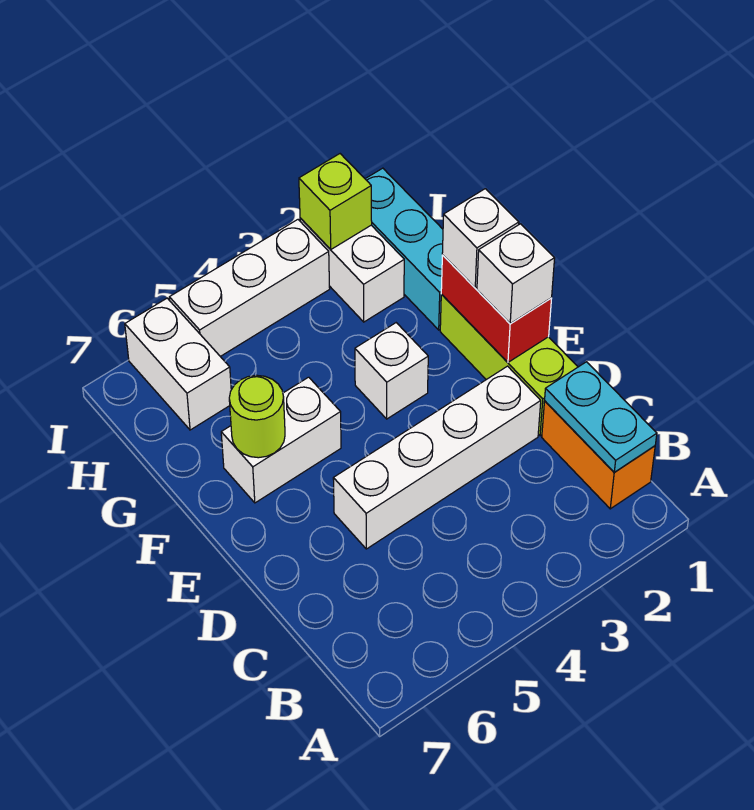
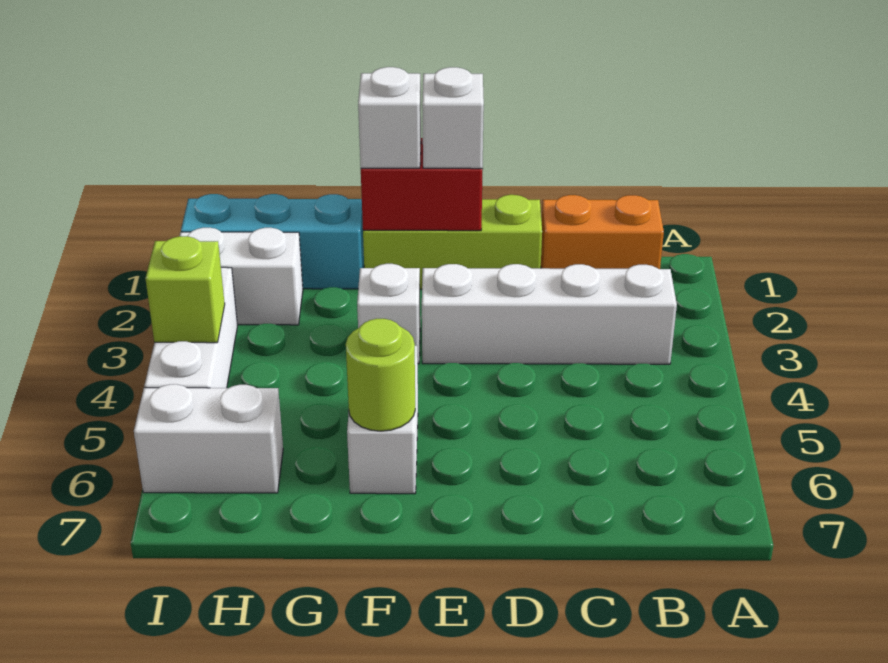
cyan plate B1:C1 level 2 -> none
white brick D2:D5 level 1 -> white brick B3:E3 level 1
lime brick I2 level 2 -> lime brick I4 level 2

